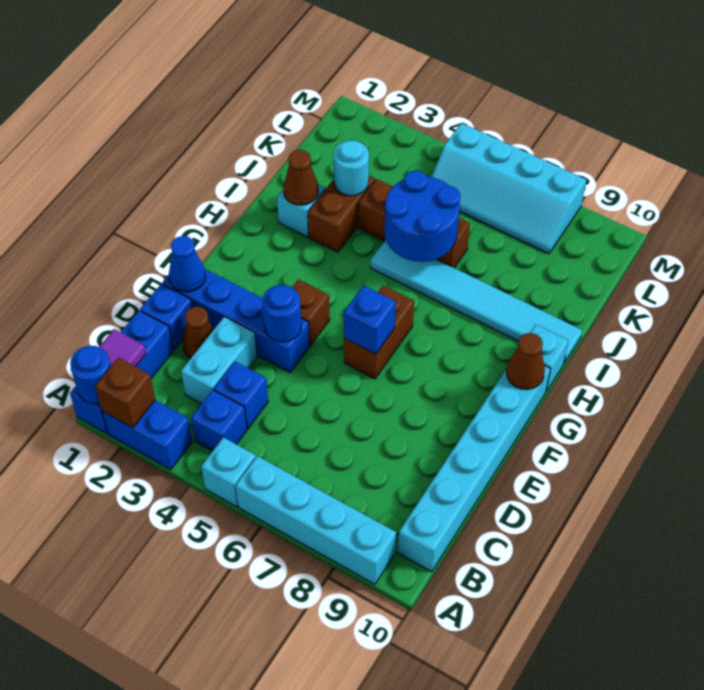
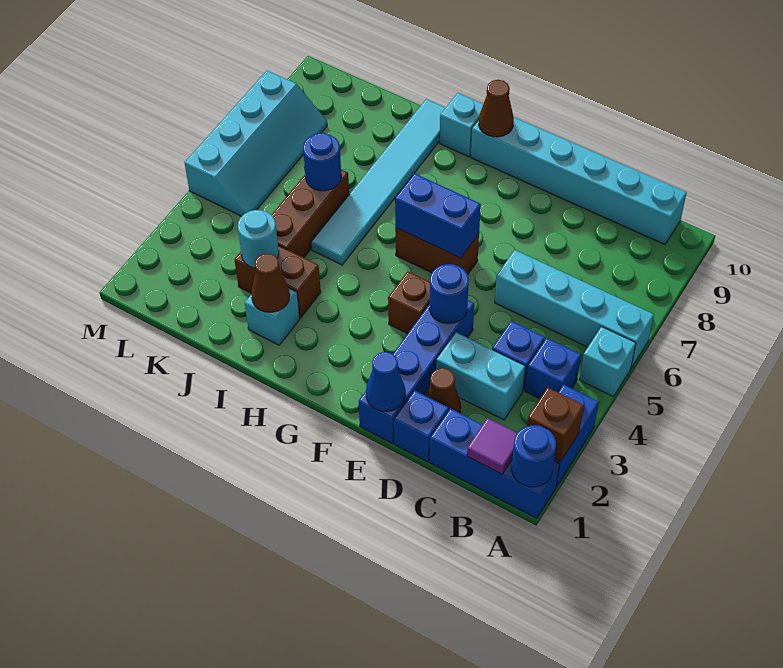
cyan brick A6:A9 level 1 -> cyan brick A6:D6 level 1
blue brick F6 level 2 -> blue brick F6:G6 level 2
blue round brick I5:J6 level 2 -> blue round brick J6 level 2

